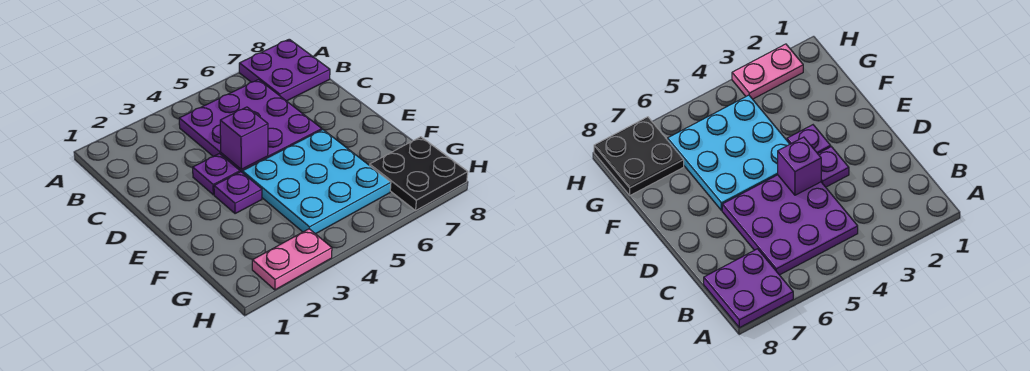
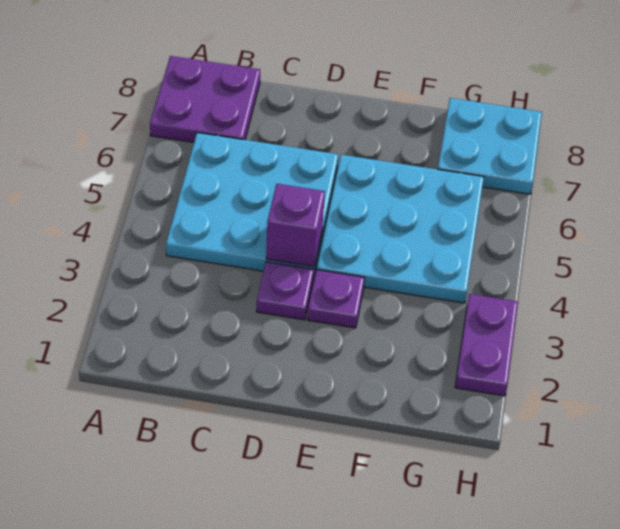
purple plate B4:D6 level 1 -> cyan plate B4:D6 level 1
black plate G7:H8 level 1 -> cyan plate G7:H8 level 1
pink plate H2:H3 level 1 -> purple plate H2:H3 level 1

